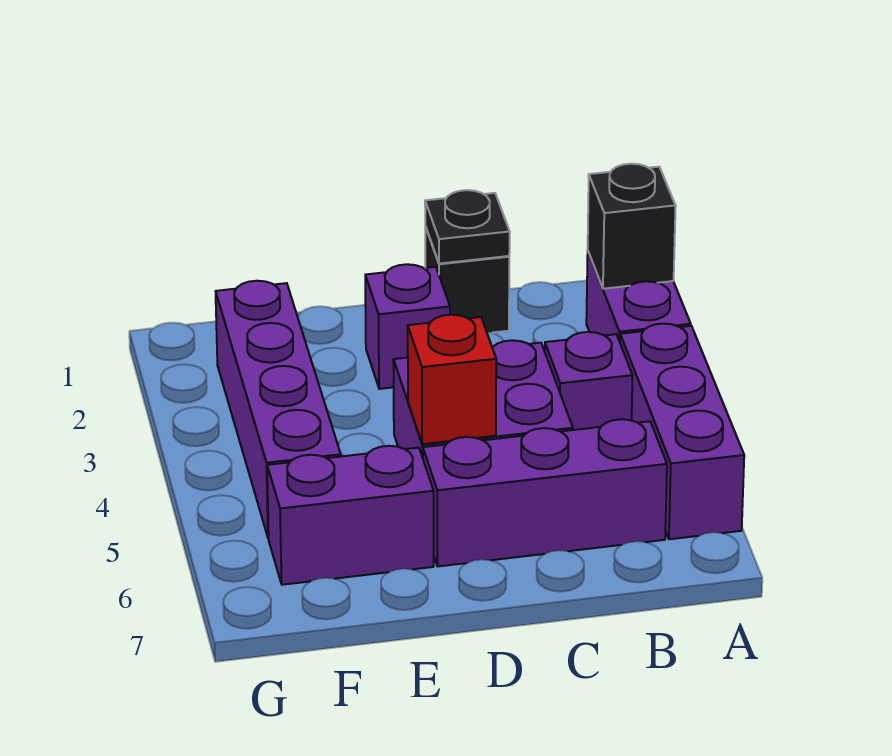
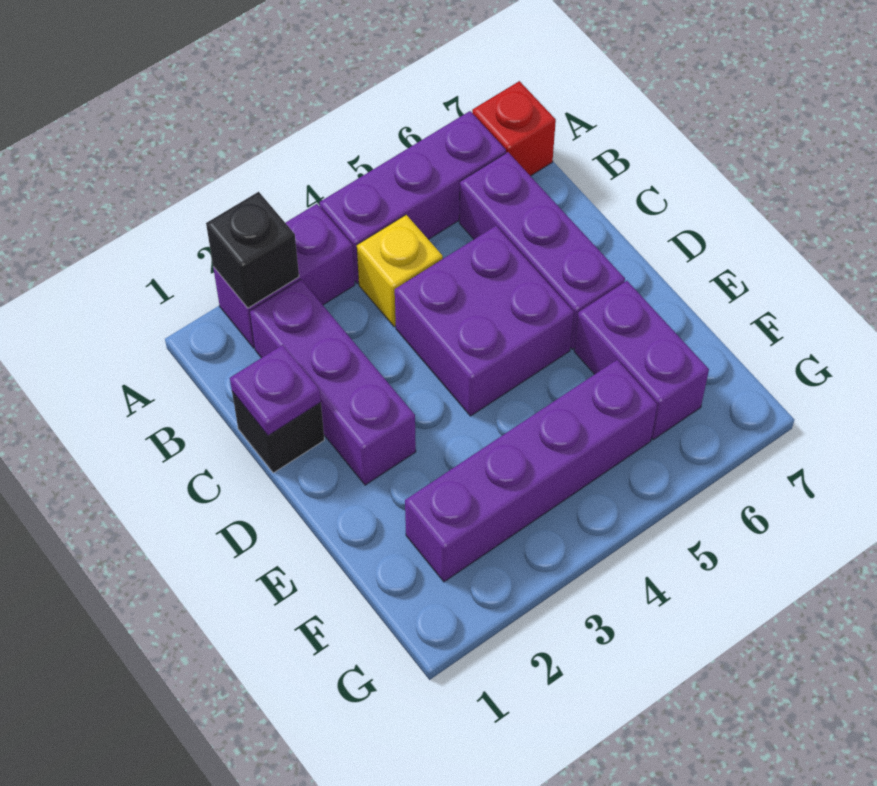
purple brick B4 level 1 -> yellow brick B4 level 1
black plate C1 level 2 -> purple plate C1 level 2
purple brick D2 level 1 -> purple brick B2:D2 level 1
red brick D5 level 2 -> red brick A7 level 1

